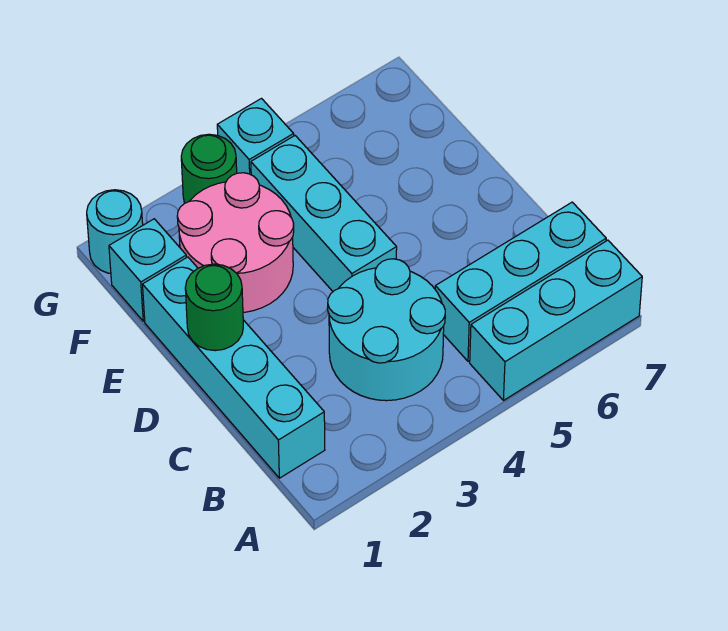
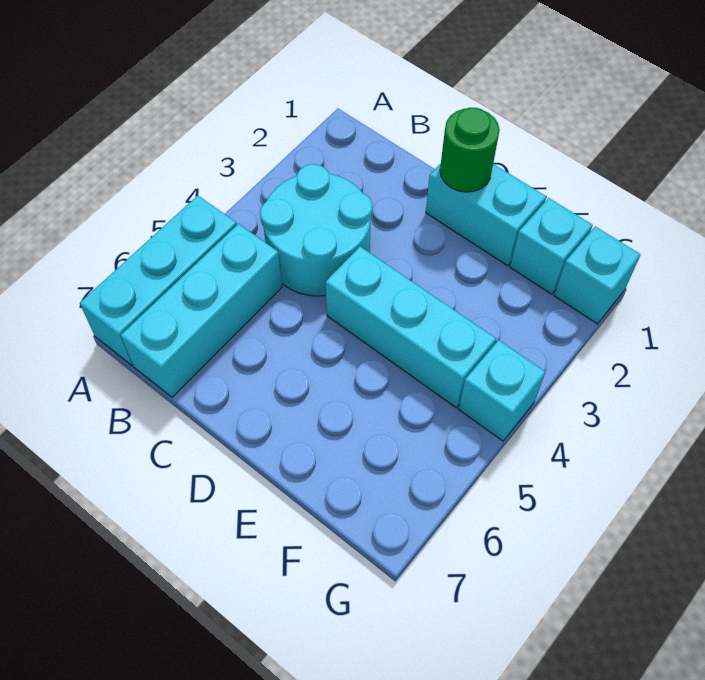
cyan brick B1:E1 level 1 -> cyan brick D1:E1 level 1
pink round brick E2:F3 level 1 -> none
cyan round brick G1 level 1 -> cyan brick G1 level 1
green round brick G3 level 1 -> none

